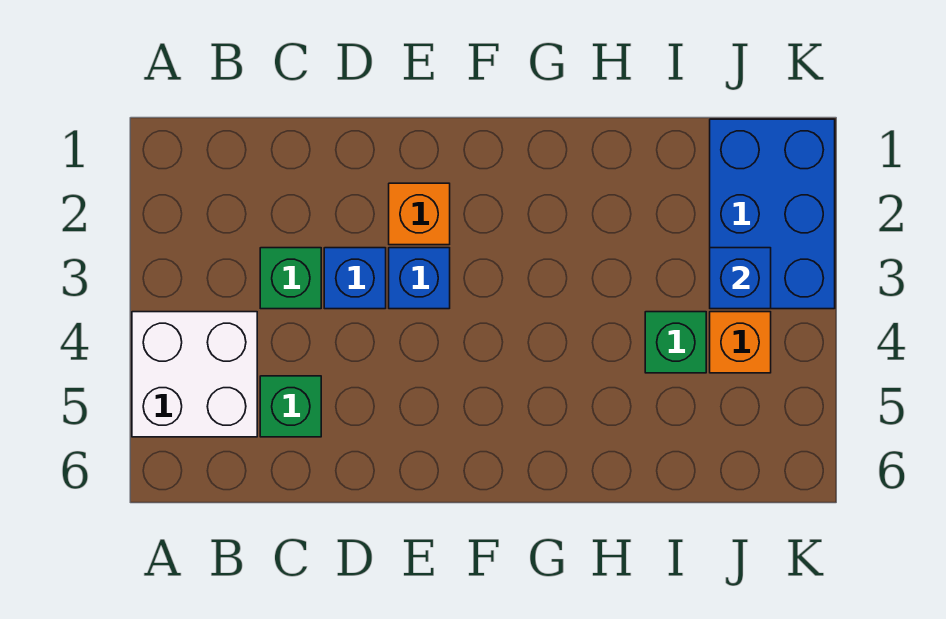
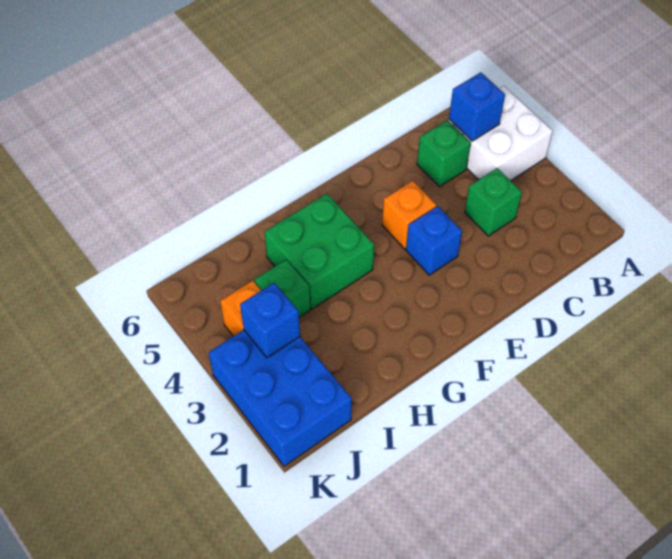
blue brick D3 level 1 -> blue brick B5 level 2
orange brick E2 level 1 -> orange brick E4 level 1
none -> green brick G4:H5 level 1

